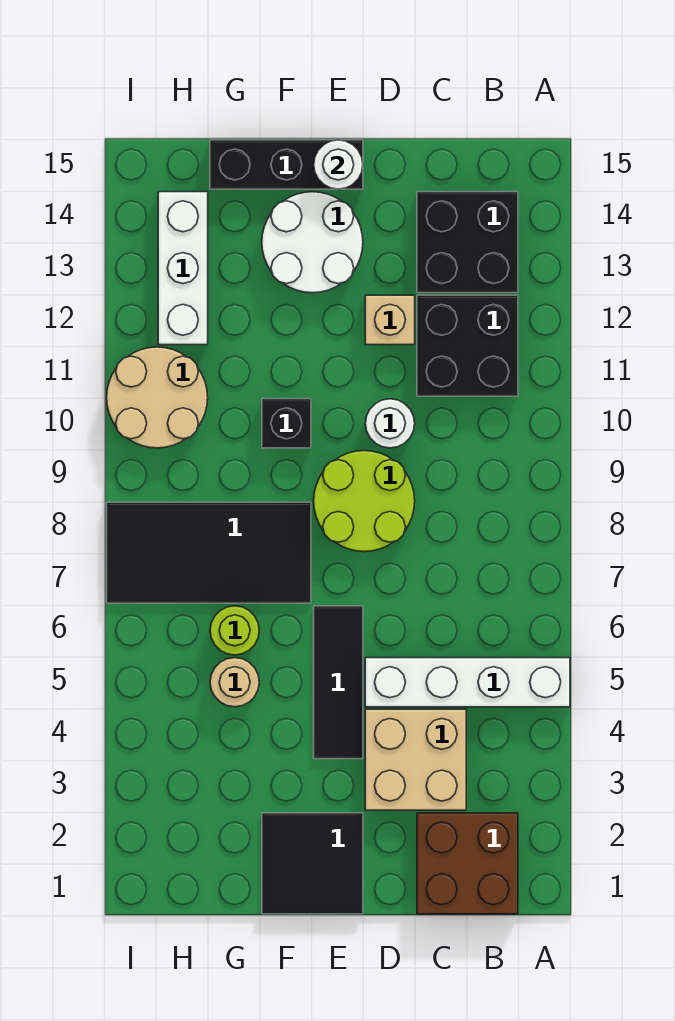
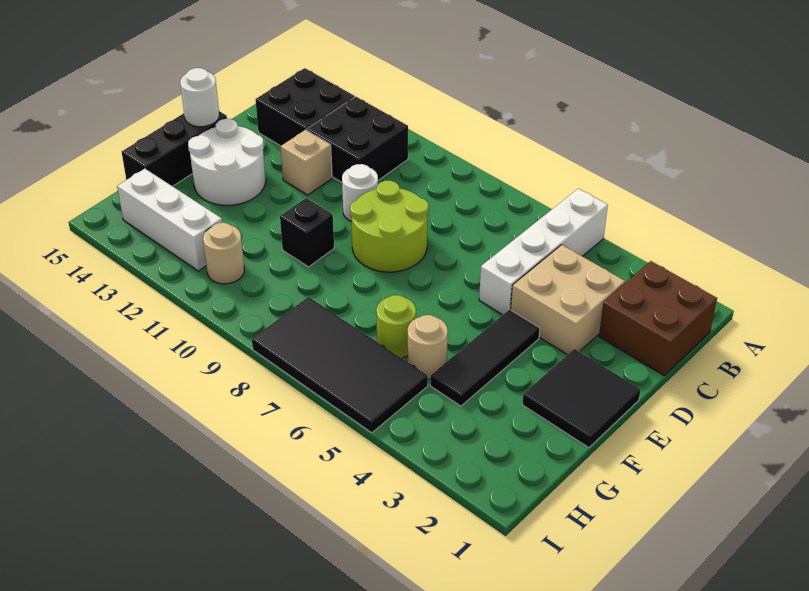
black tile E4:E6 level 1 -> black tile E4:G4 level 1
black tile F7:I8 level 1 -> black tile H5:I8 level 1
tan round brick H10:I11 level 1 -> tan round brick H11 level 1

